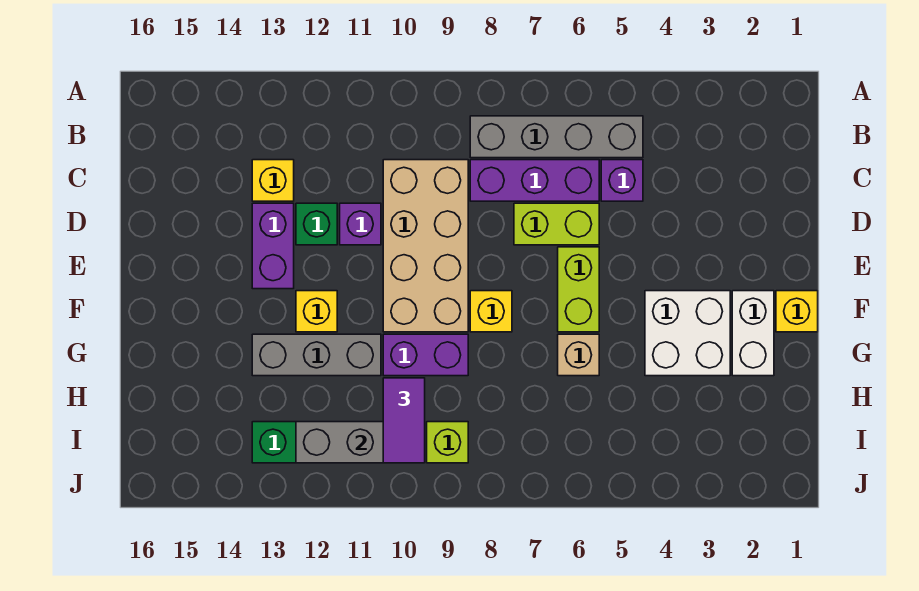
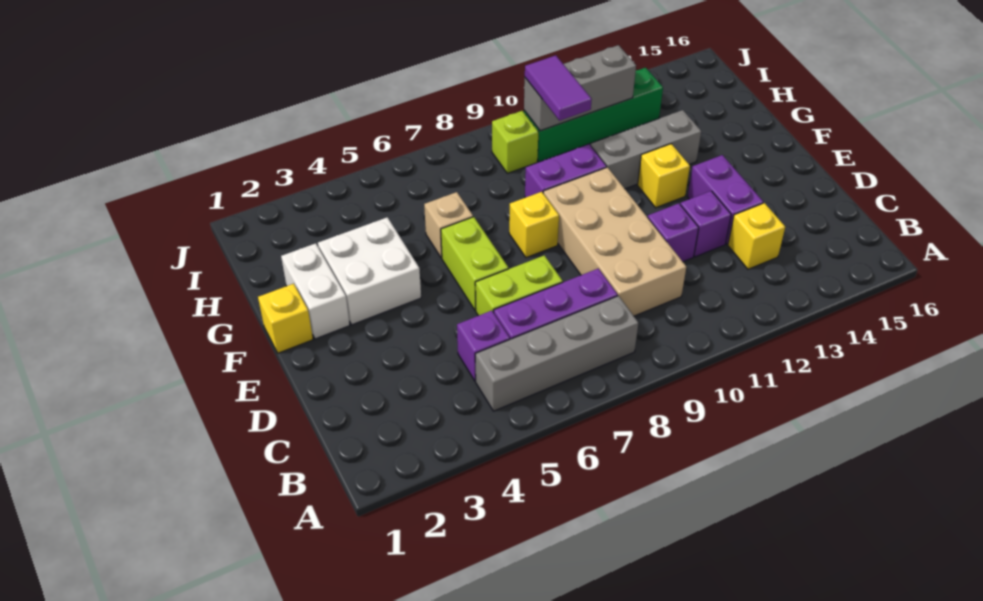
green brick D12 level 1 -> purple brick D12 level 1

